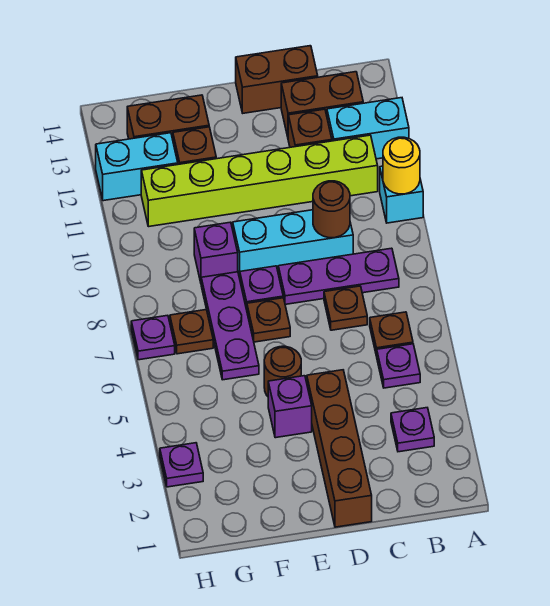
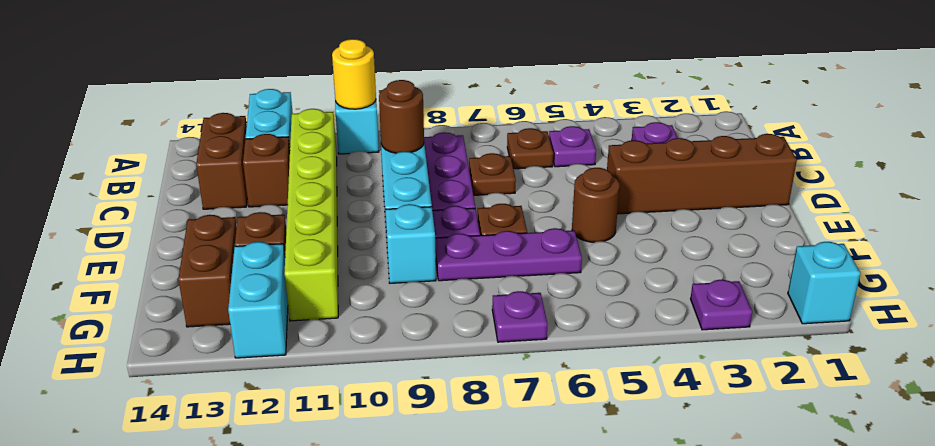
brown brick C14:D14 level 1 -> none
purple brick E4 level 1 -> none
purple brick F9 level 1 -> cyan brick F9 level 1
brown plate G7 level 1 -> none
none -> cyan brick H1 level 1

